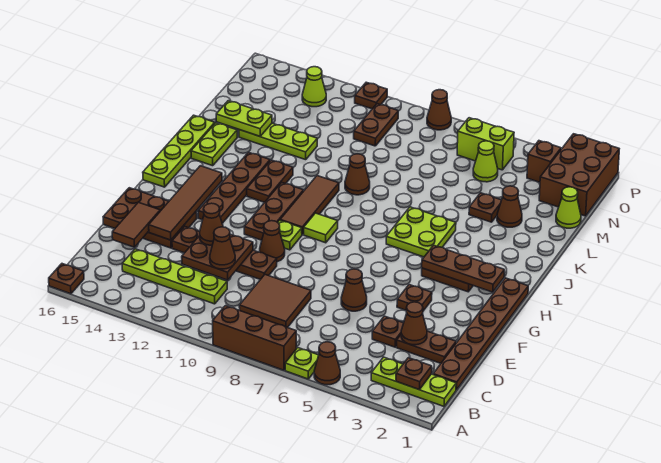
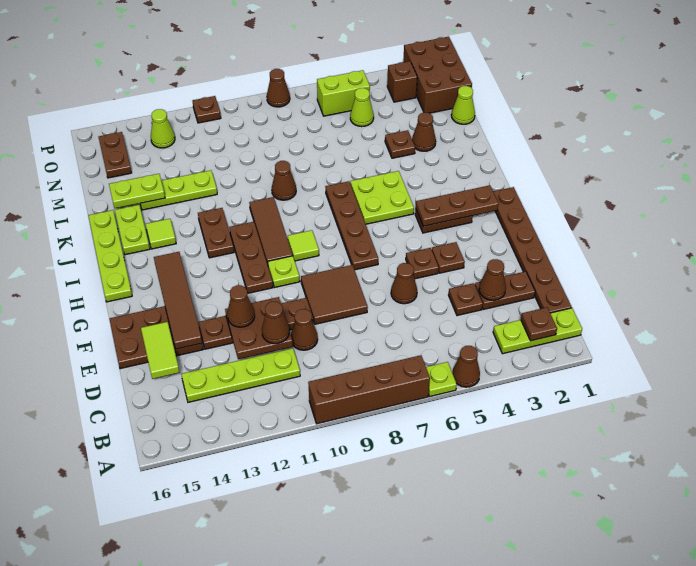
brown brick A7:A9 level 1 -> brown brick A7:A10 level 1
brown plate A16 level 1 -> brown plate F5 level 1
brown tile C8:D9 level 1 -> brown tile E8:F9 level 1
brown tile D15:E15 level 2 -> lime tile D15:E15 level 2
brown cone F10 level 1 -> brown cone D10 level 1
brown plate G13:J13 level 1 -> brown plate G7:J7 level 1
none -> lime tile J14 level 1
brown plate N10:O10 level 1 -> brown plate N15:O15 level 1

